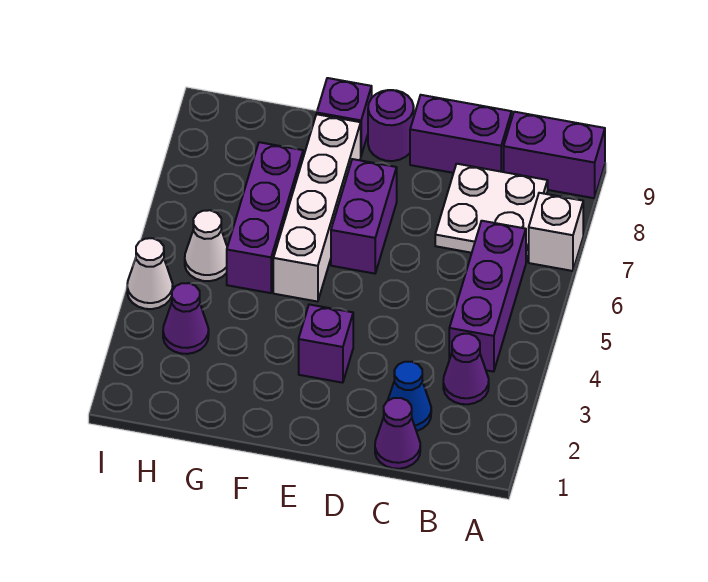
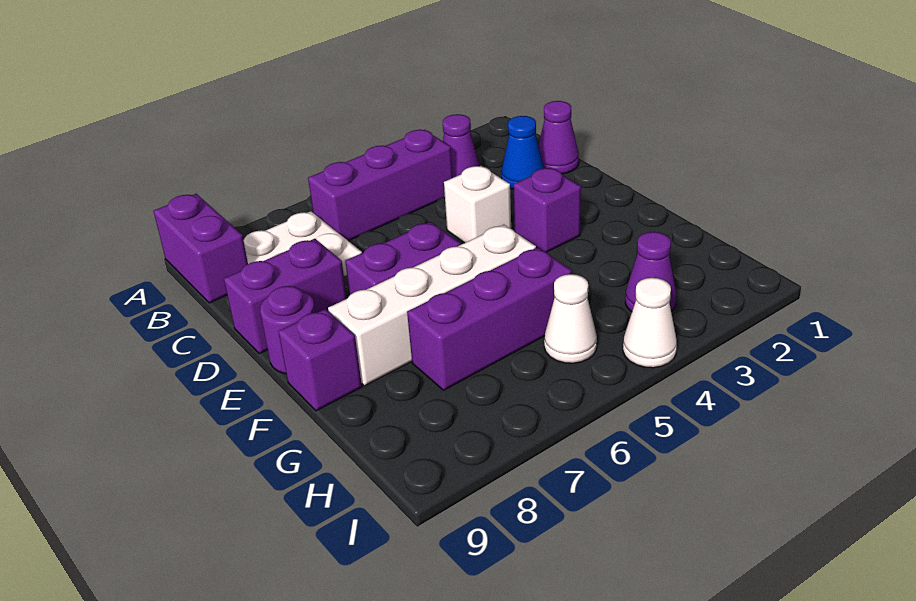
white brick A7 level 1 -> white brick D4 level 1
purple brick C9:D9 level 1 -> purple brick D8:D9 level 1

